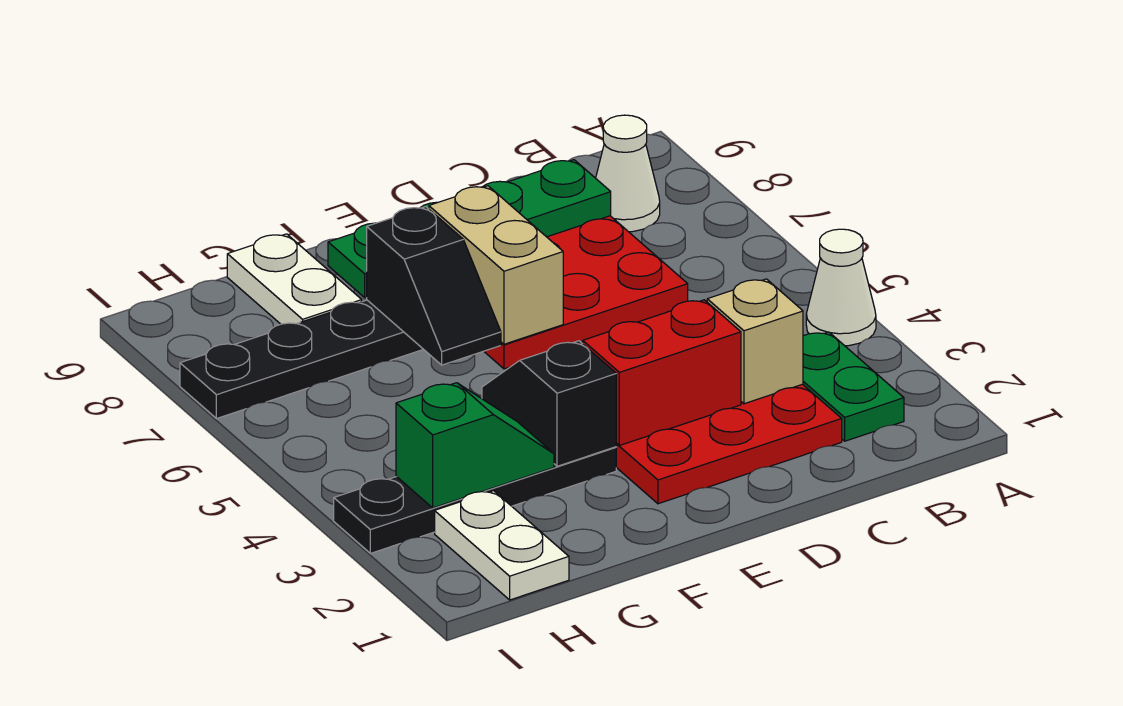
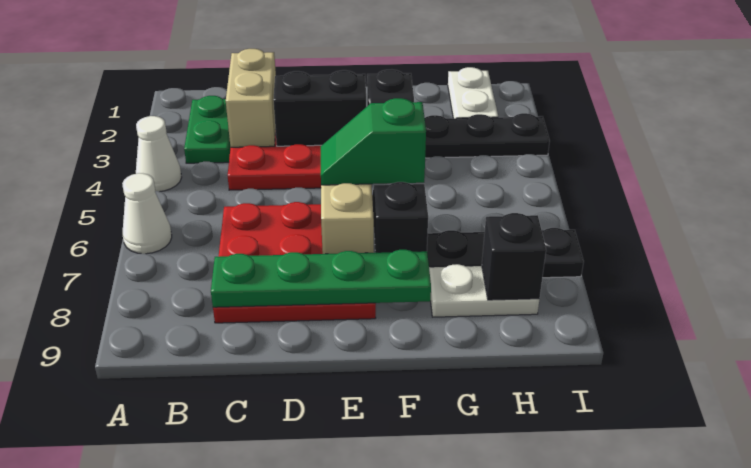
white cone B8 level 1 -> white cone A6 level 1
tan brick C3 level 2 -> tan brick C2:C3 level 2
red brick D3:E3 level 2 -> black brick D3:E3 level 2
green slope G3:H3 level 2 top H -> green slope E6:F6 level 3 top F
white plate G8:G9 level 1 -> white plate G8:H8 level 1
none -> black brick H8 level 2

